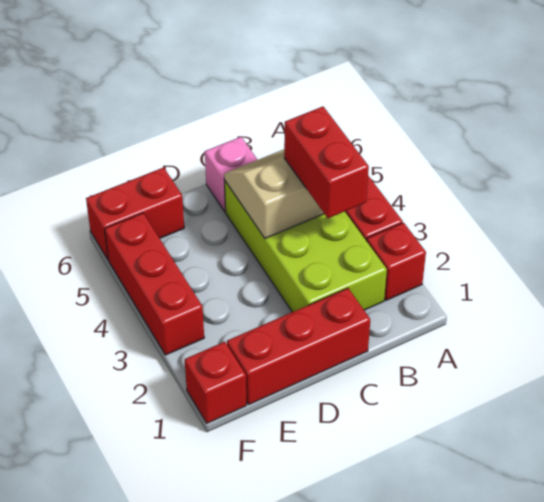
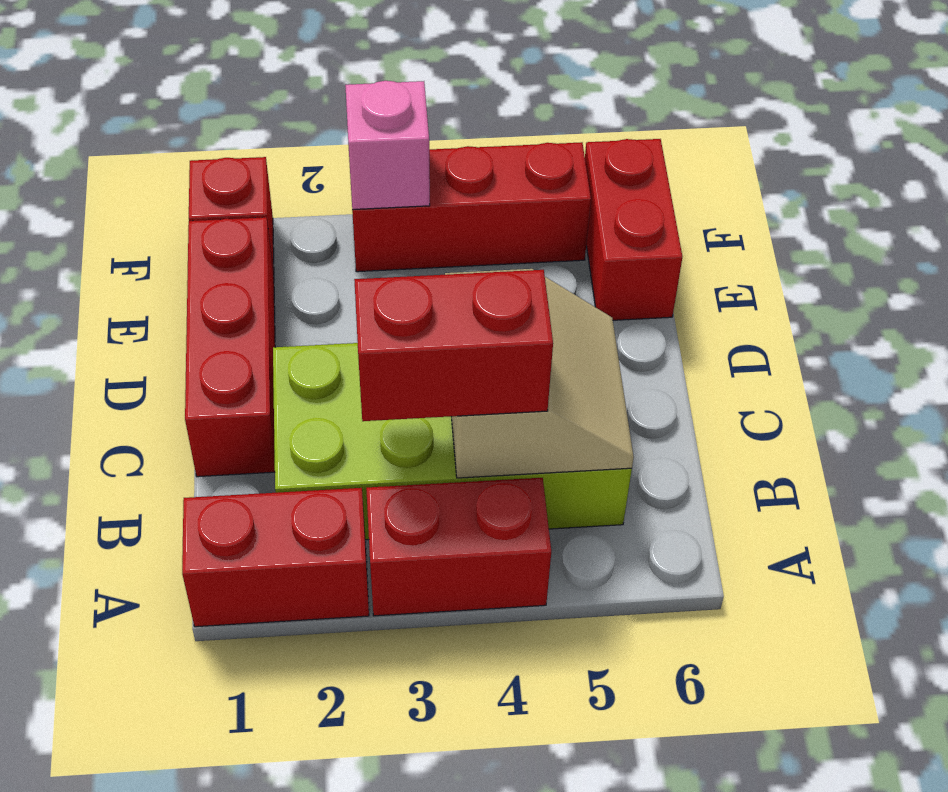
red brick A2 level 1 -> red brick A1:A2 level 1
pink brick C6 level 1 -> pink brick F3 level 2

